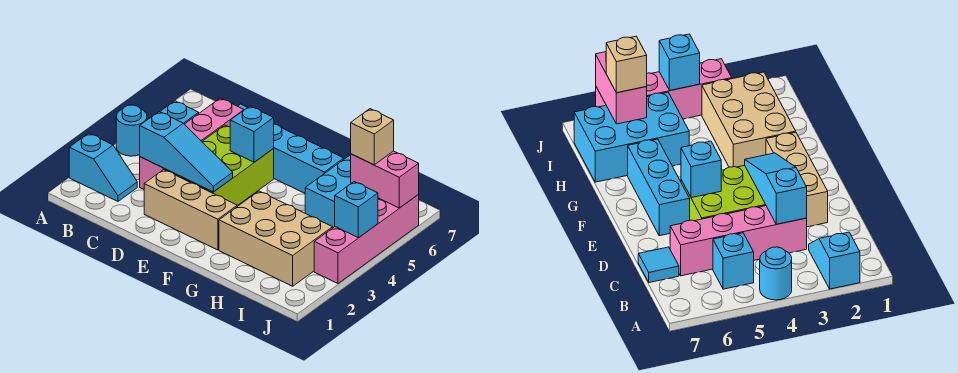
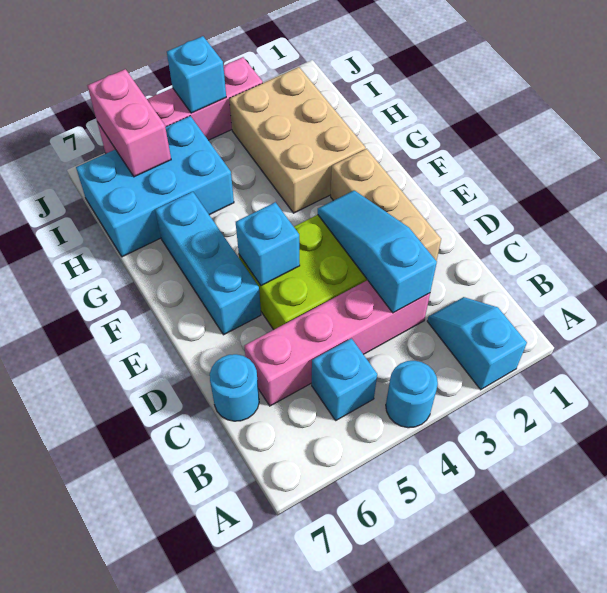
cyan tile C7 level 1 -> cyan round brick C7 level 1
tan brick I6 level 3 -> none

